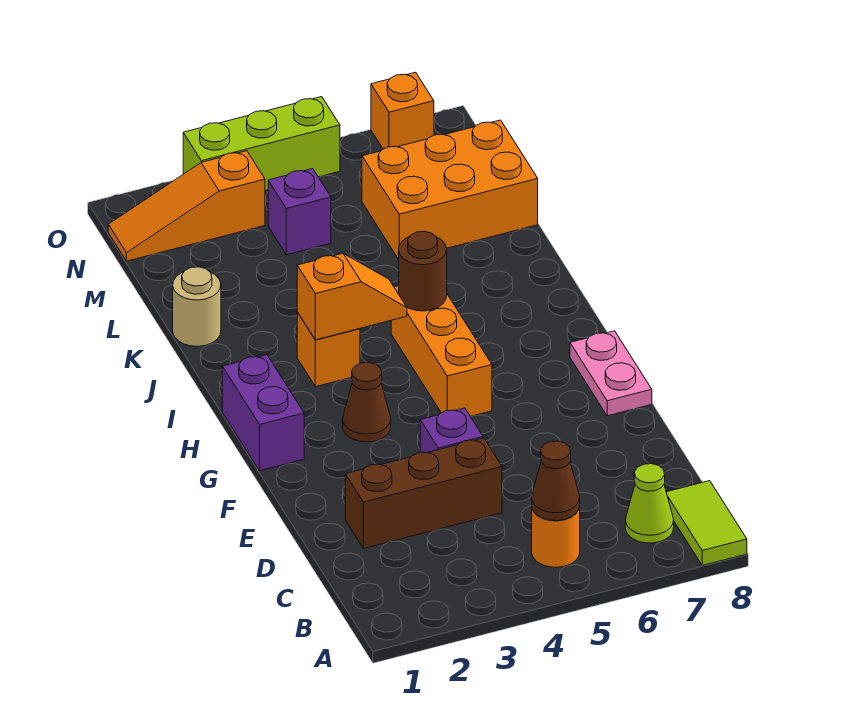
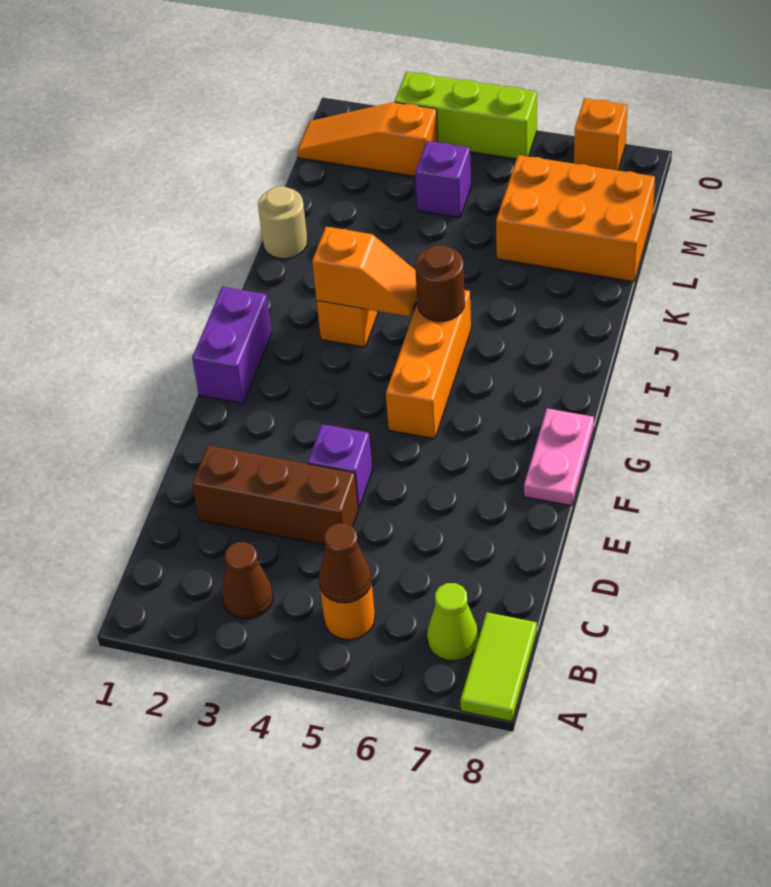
brown cone G3 level 1 -> brown cone B3 level 1

